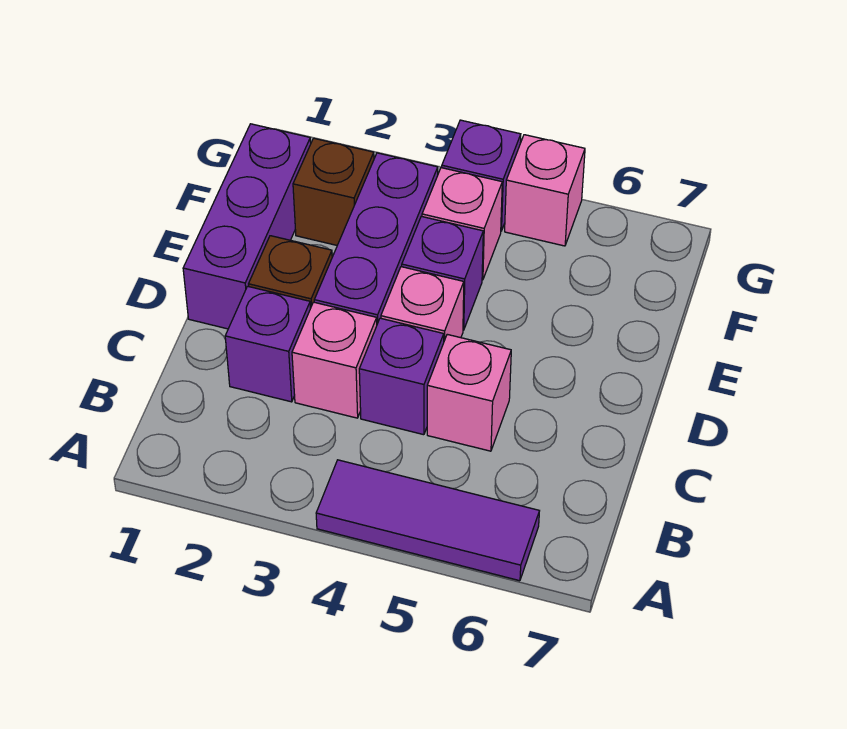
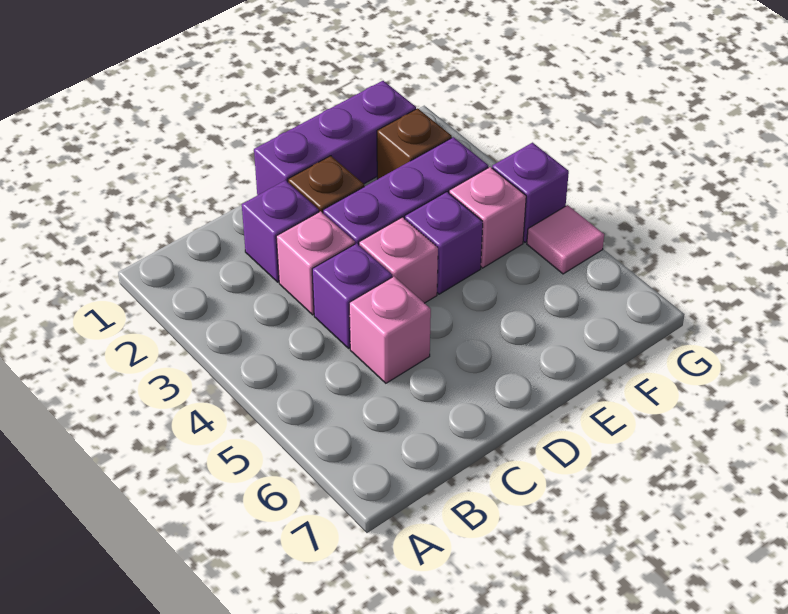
purple tile A4:A6 level 1 -> none
pink brick G5 level 1 -> pink tile G5 level 1

